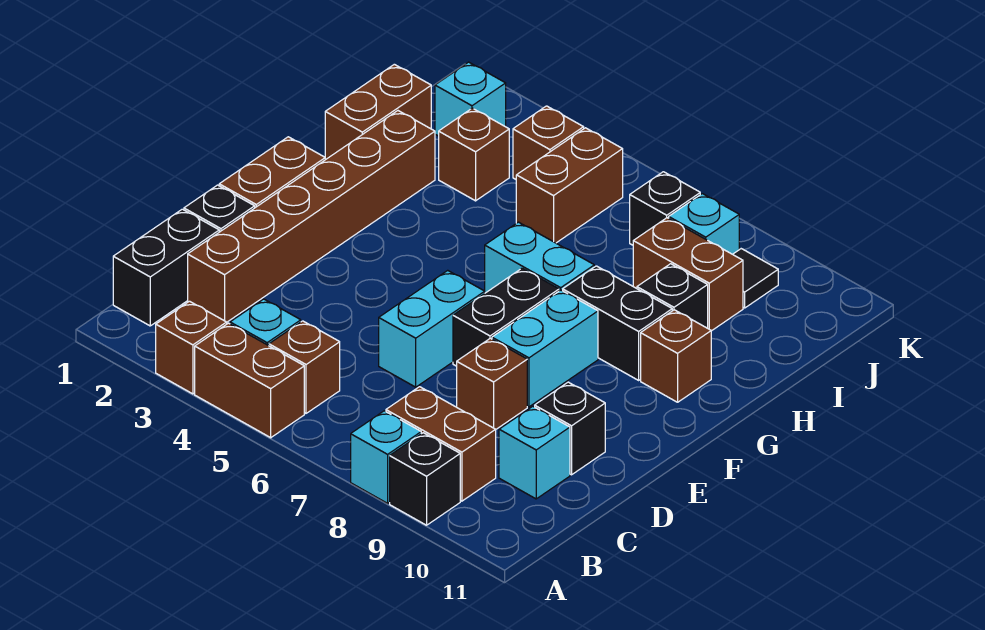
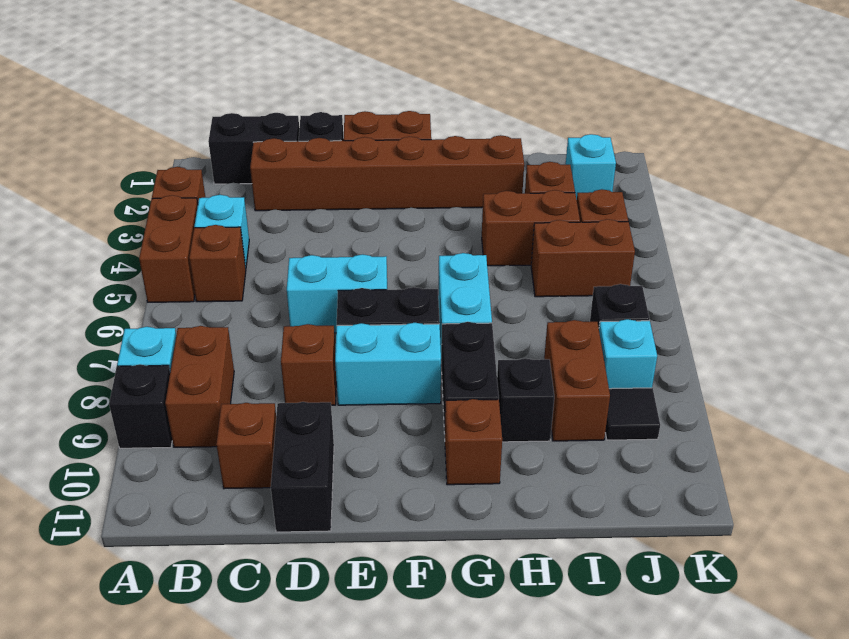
cyan brick C10 level 1 -> brown brick C10 level 1
black brick D10 level 1 -> black brick D10:D11 level 1
brown brick H1:I1 level 1 -> brown brick H4:I4 level 1

